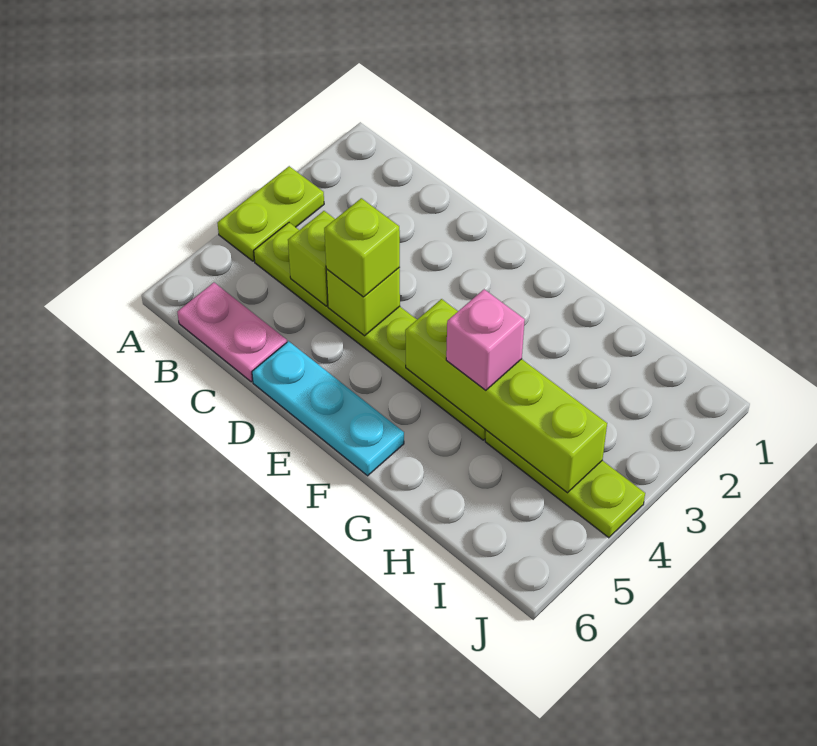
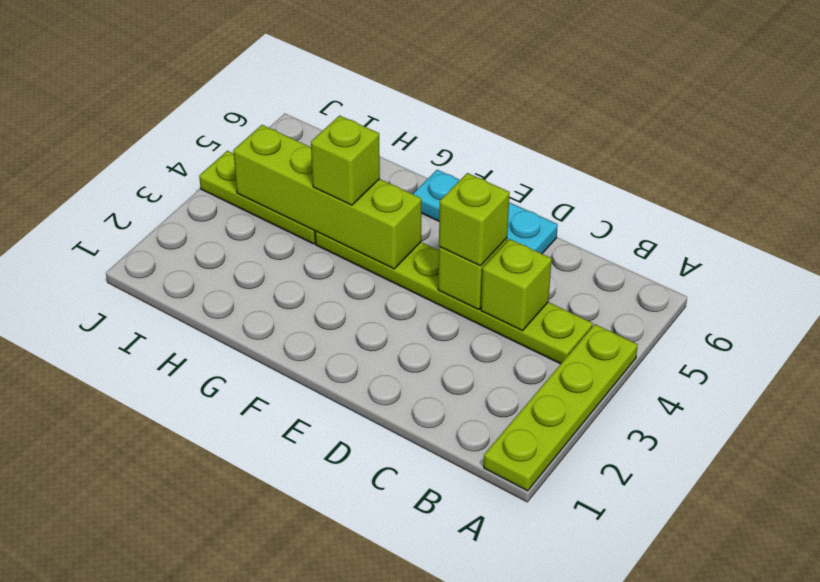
lime plate A3:A4 level 1 -> lime plate A1:A4 level 1
pink plate B6:C6 level 1 -> none
pink brick G4 level 3 -> lime brick G4 level 3

